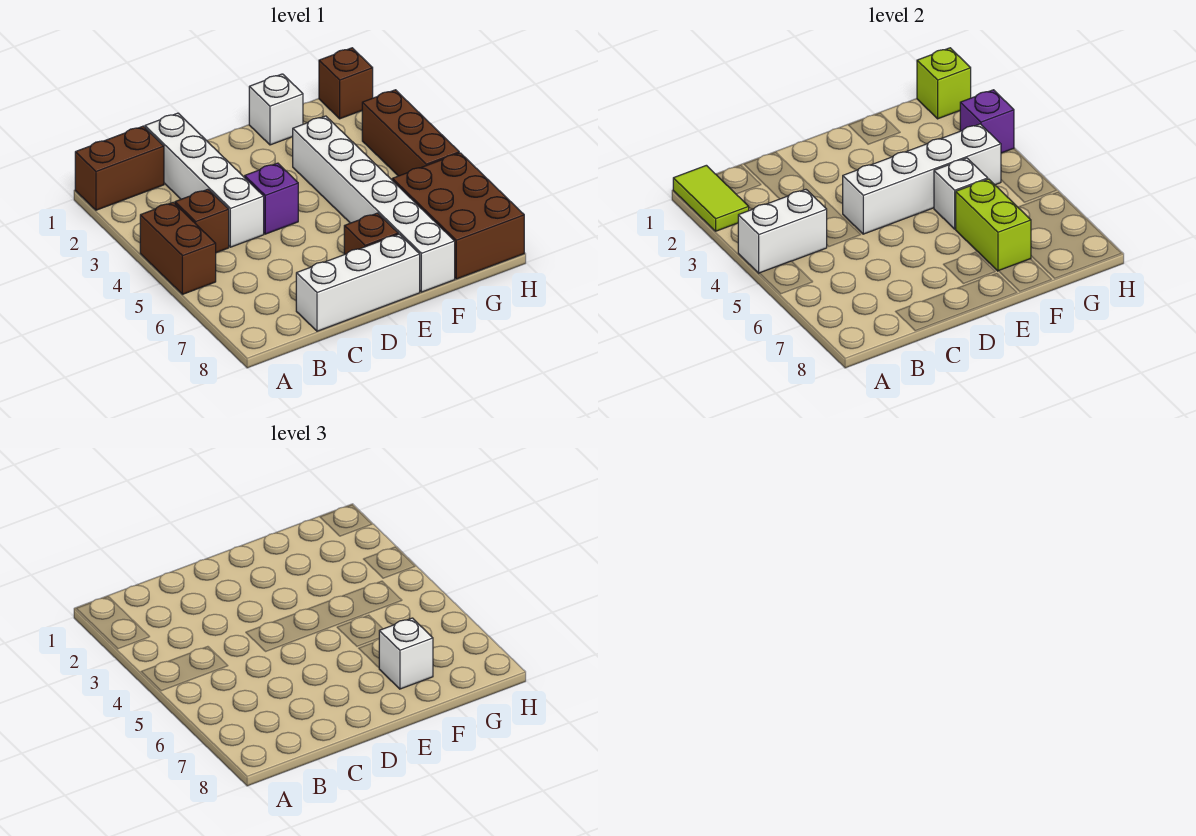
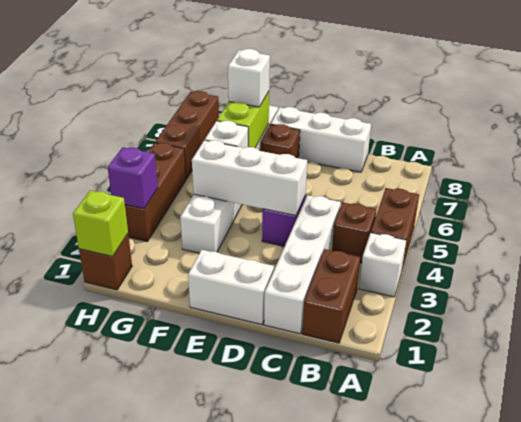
brown brick A1:B1 level 1 -> brown brick B1:B2 level 1
lime tile A1:A2 level 2 -> none
white brick A4:B4 level 2 -> white brick D1:E1 level 1
white brick D4:G4 level 2 -> white brick D4:F4 level 2
white brick F1 level 1 -> white brick A3 level 1
brown brick G6:H8 level 1 -> brown brick H6:H8 level 1

